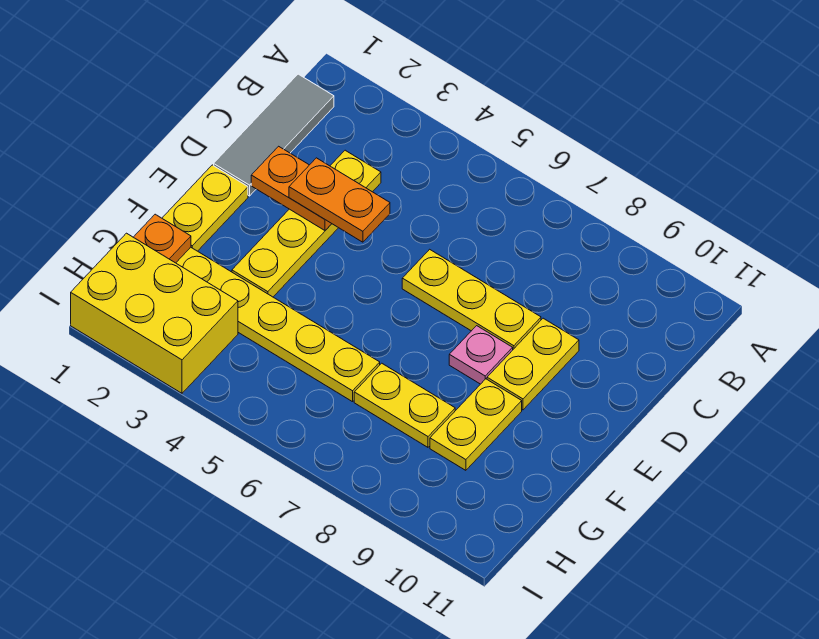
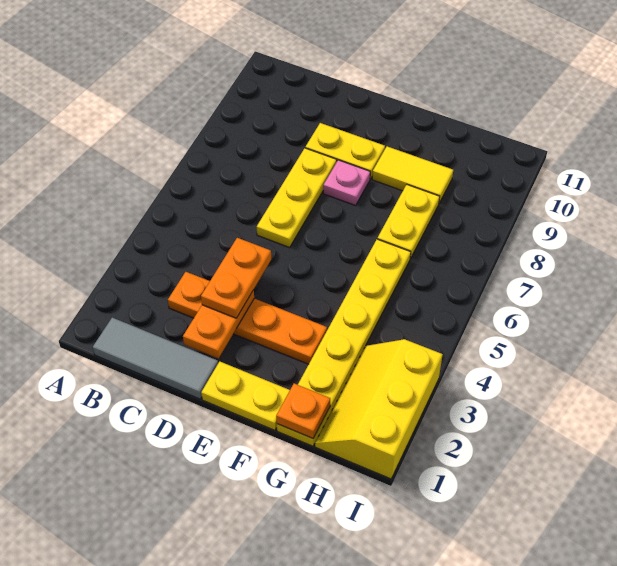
yellow plate C3:F3 level 1 -> orange plate C3:F3 level 1
yellow plate F9:G9 level 1 -> yellow tile F9:G9 level 1
yellow brick H1:I3 level 1 -> yellow slope H1:I3 level 1 top I

